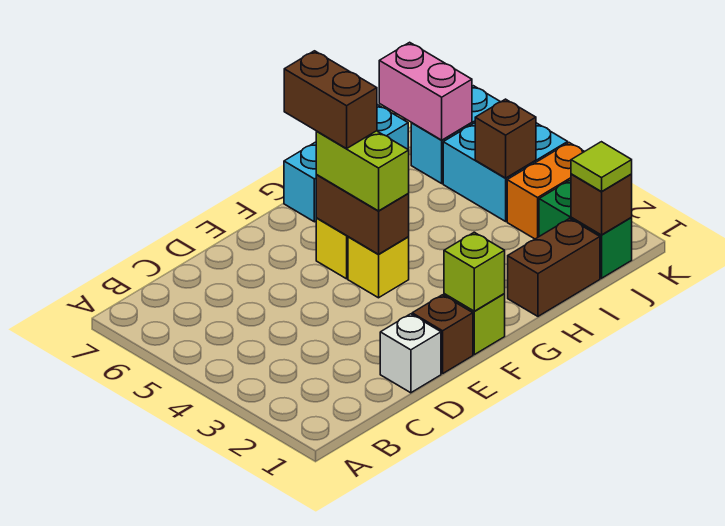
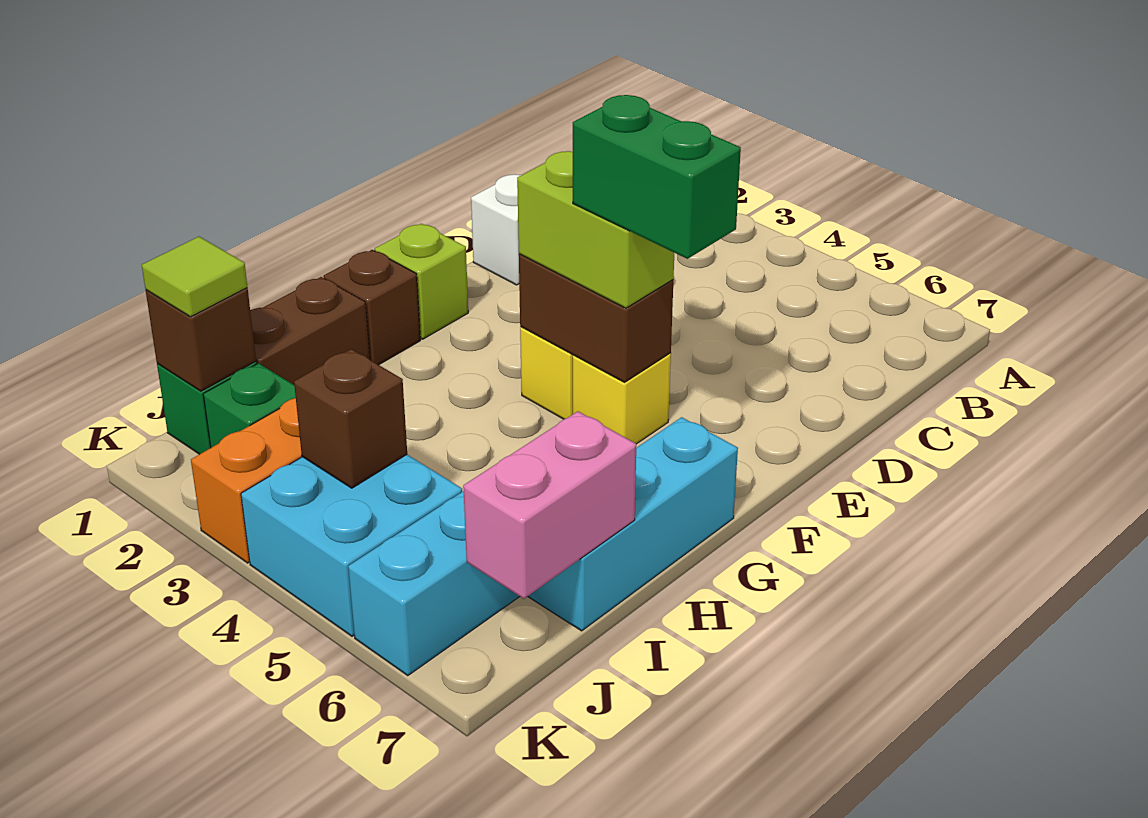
brown brick E1 level 1 -> brown brick G1 level 1
lime brick F1 level 2 -> none
brown brick F5:F6 level 4 -> green brick F5:F6 level 4
pink brick J6:J7 level 2 -> pink brick I7:J7 level 2

